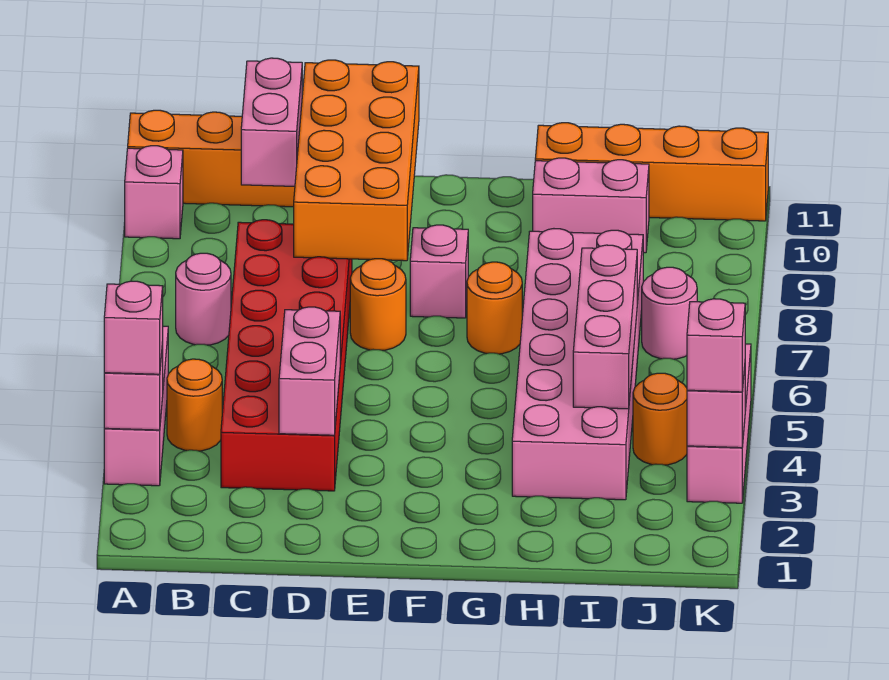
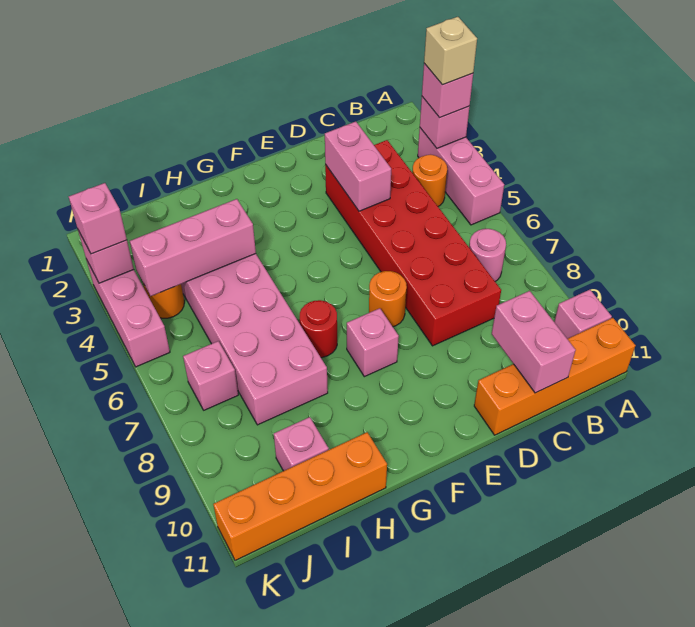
none -> tan brick A3 level 4
orange brick D8:E11 level 2 -> none
orange round brick G7 level 1 -> red round brick G7 level 1
pink brick H10:I10 level 1 -> pink brick I10 level 1
pink brick I4:I6 level 2 -> pink brick H4:J4 level 2
pink round brick J7 level 1 -> pink brick J7 level 1

